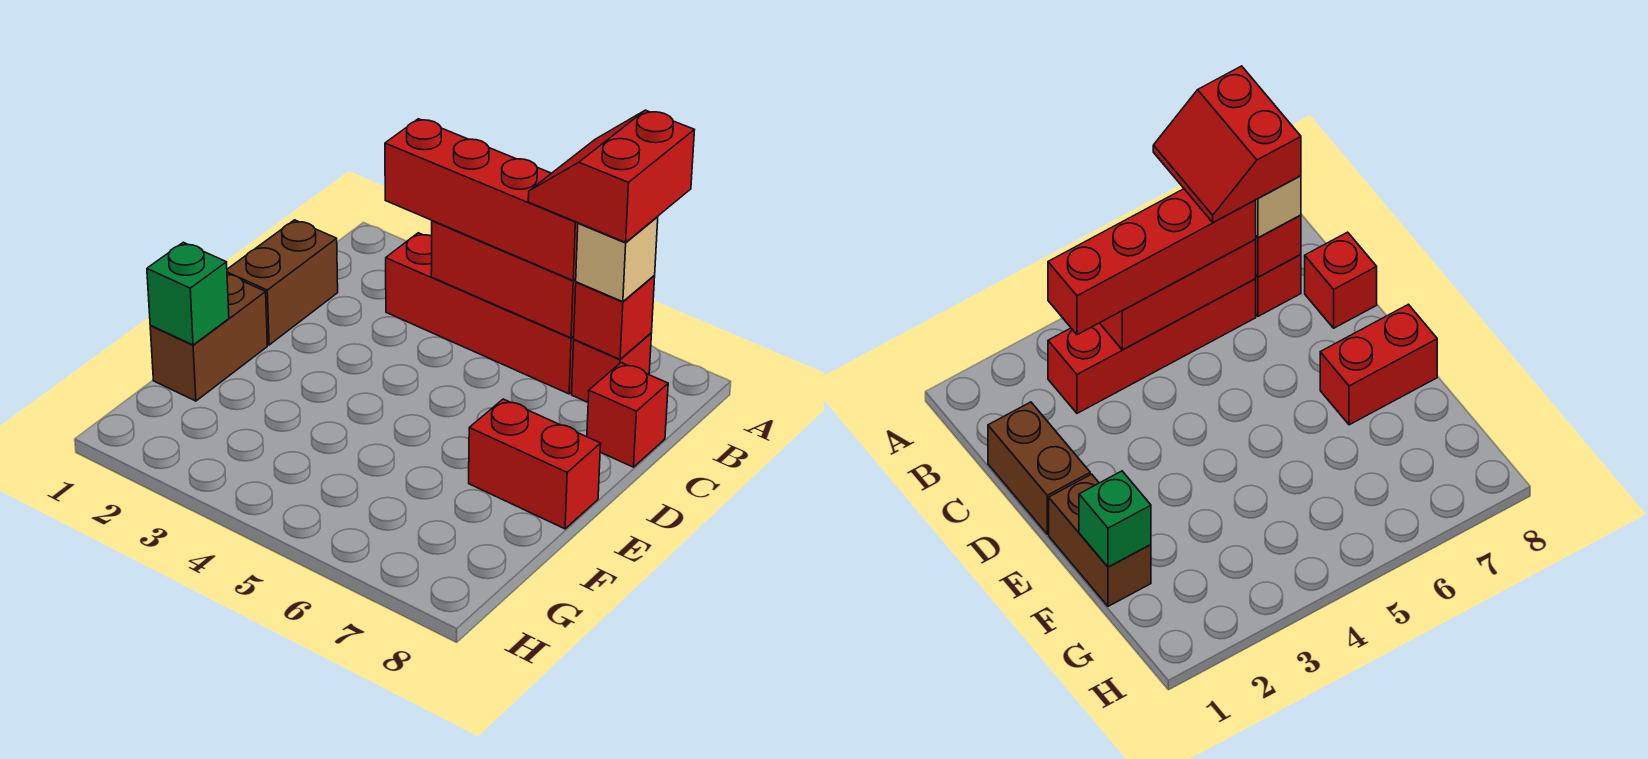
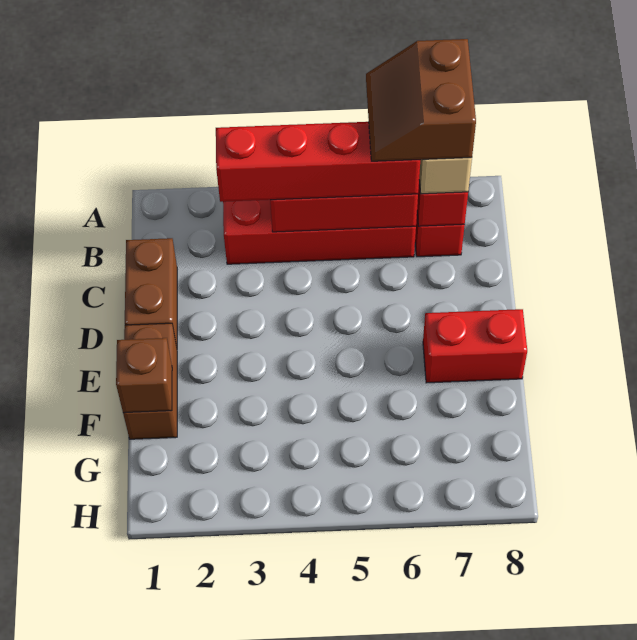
red slope A6:B7 level 4 top 7 -> brown slope A6:B7 level 4 top 7
red brick C8 level 1 -> none
green brick F1 level 2 -> brown brick F1 level 2

